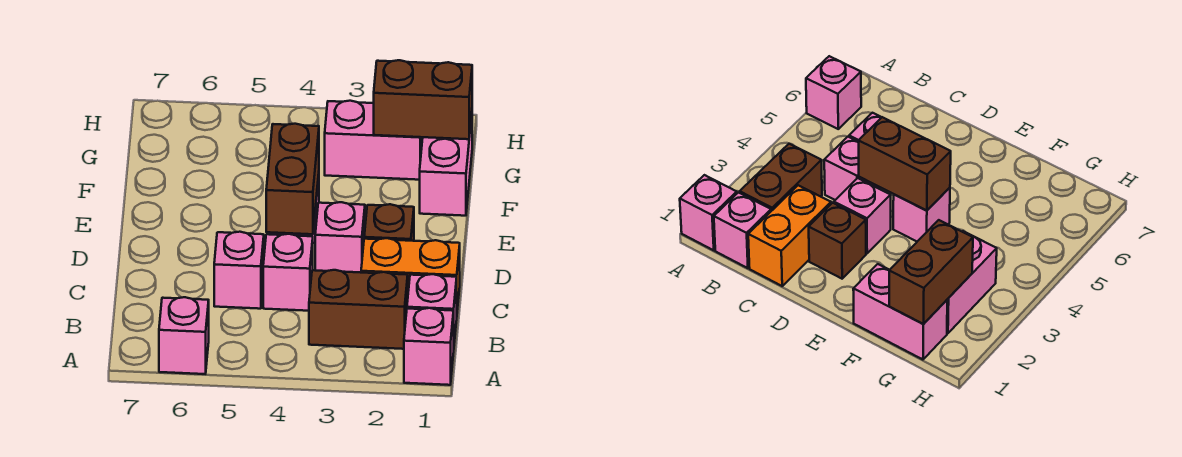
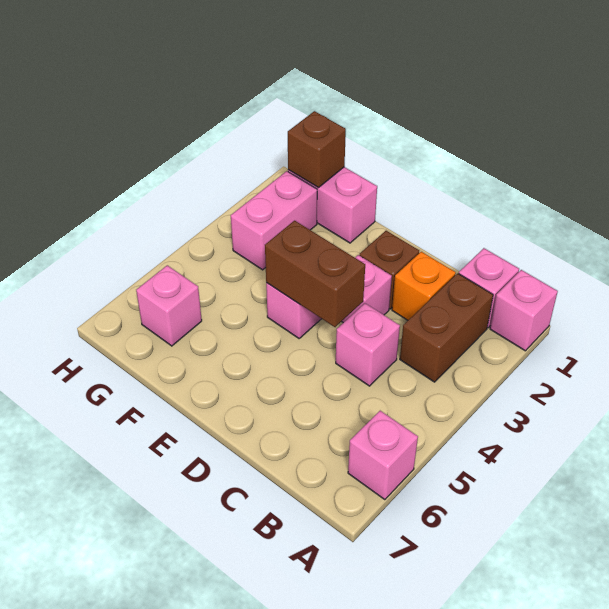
orange brick C1:C2 level 1 -> orange brick C2 level 1
pink brick C5 level 1 -> pink brick G6 level 1
brown brick G1:G2 level 2 -> brown brick G1 level 2

